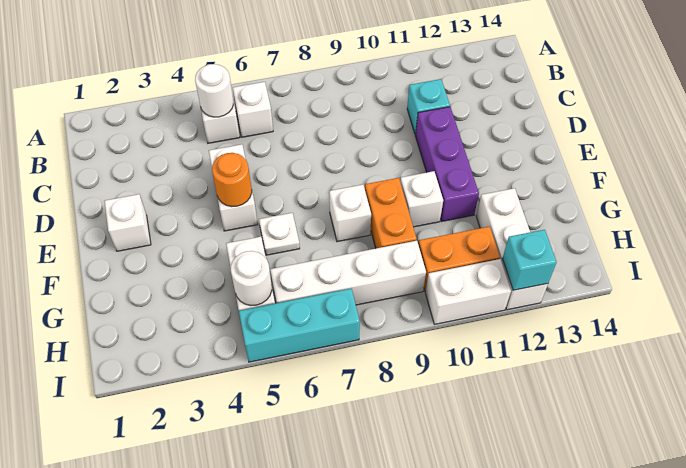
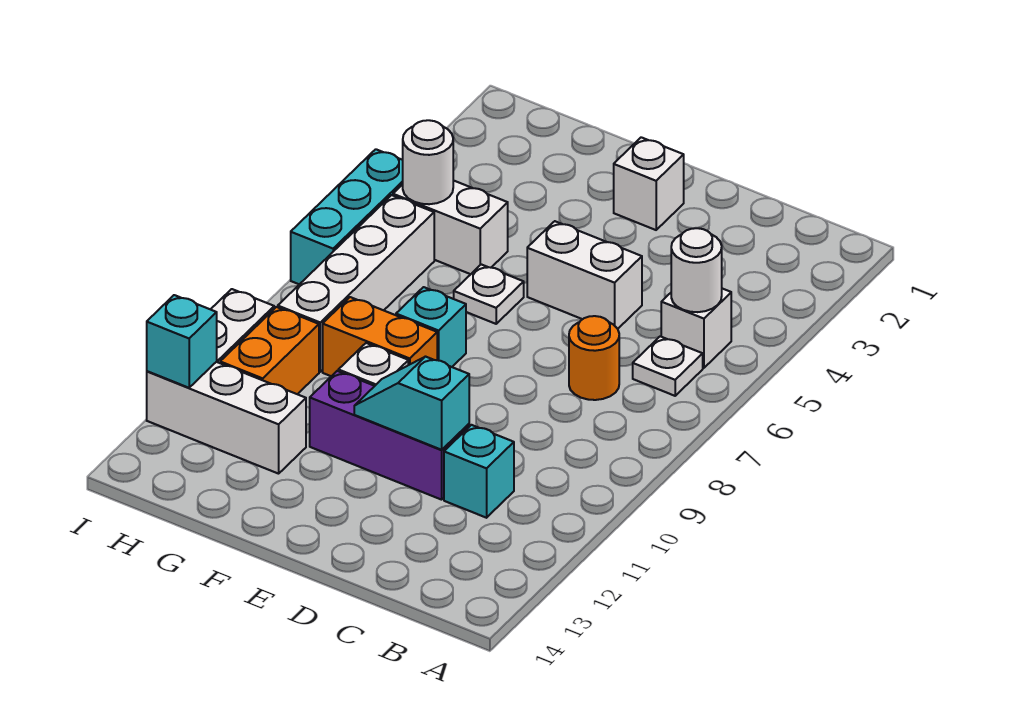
white brick B6 level 1 -> white plate B6 level 1
none -> cyan slope D11:E11 level 2 top D
orange round brick E5 level 2 -> orange round brick C7 level 1
white brick F8 level 1 -> cyan brick F8 level 1

